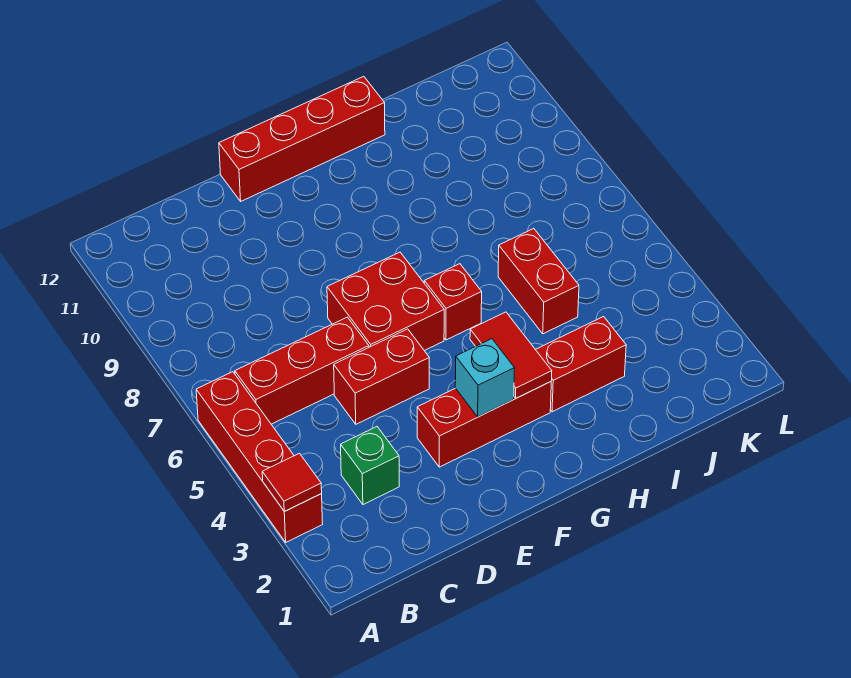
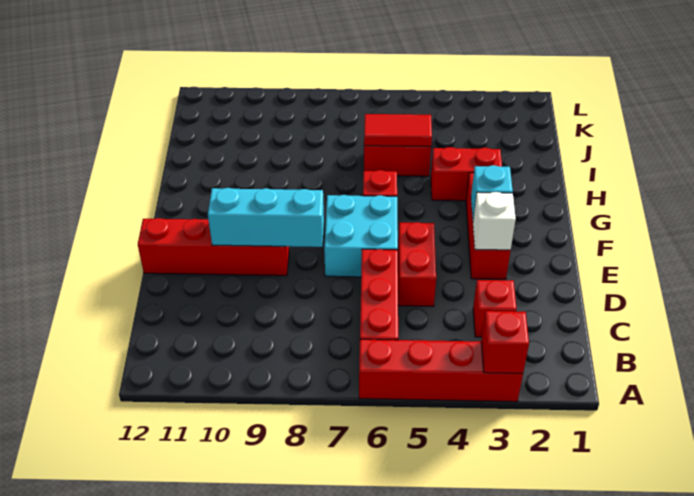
red tile A3 level 2 -> red brick A3 level 2
green brick C3 level 1 -> red brick C3 level 1
none -> white brick E3 level 2
red brick E6:F7 level 1 -> cyan brick E6:F7 level 1
none -> cyan brick E8:E10 level 2
red brick E12:H12 level 1 -> red brick E9:E12 level 1
red tile G3:G4 level 2 -> red tile I5:I6 level 2
red brick H3:I3 level 1 -> red brick H3:H4 level 1

